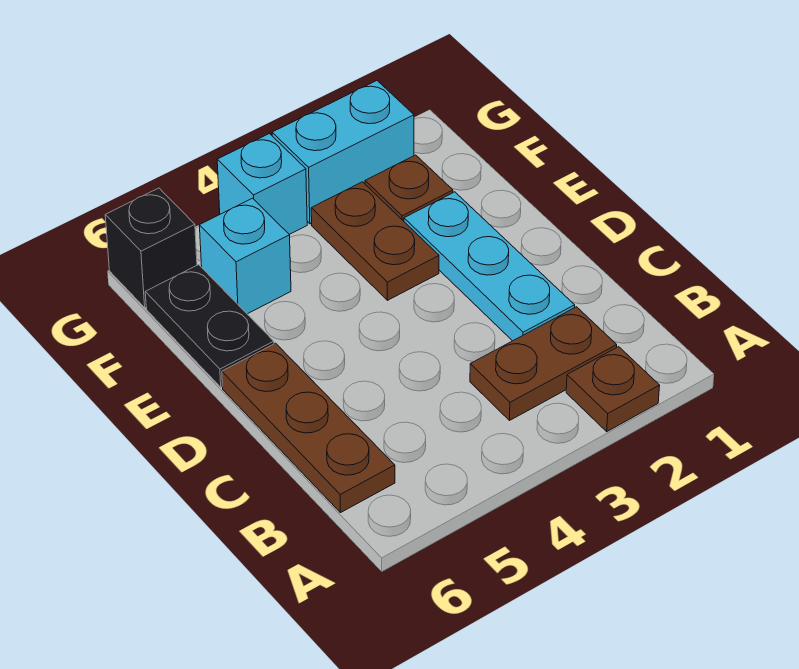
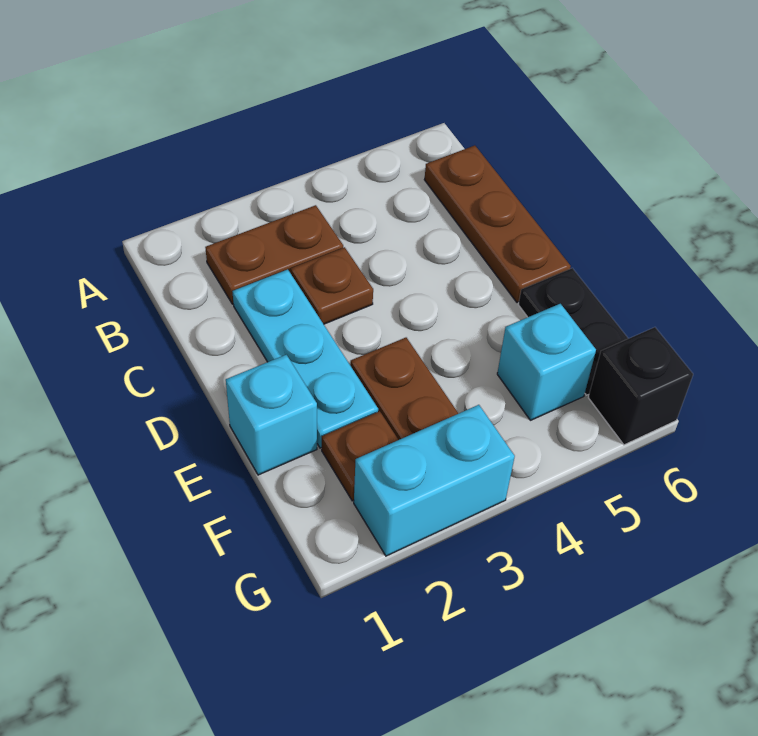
brown plate A2 level 1 -> brown plate C3 level 1
cyan brick G4 level 1 -> cyan brick E1 level 1

